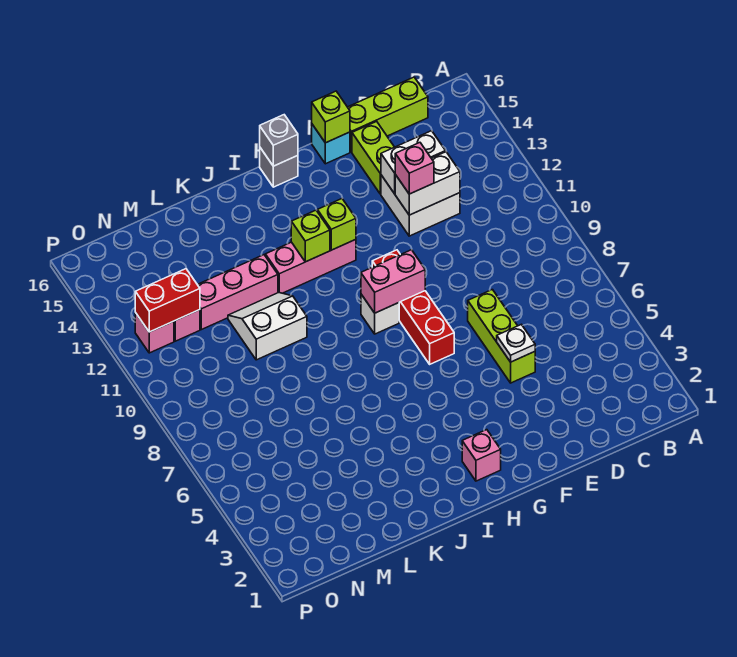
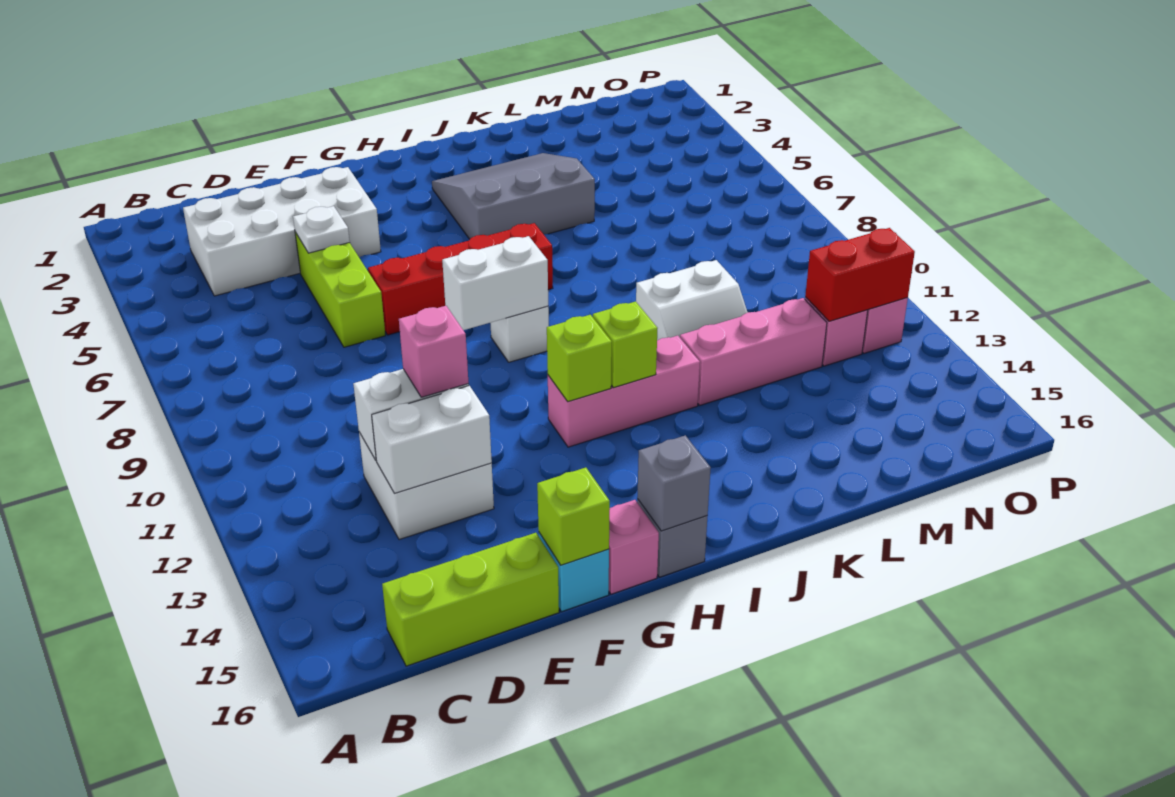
none -> white brick C3:F4 level 1
lime brick E14:E15 level 1 -> none
red brick G7:G10 level 1 -> red brick F7:I7 level 1
pink brick G9:H9 level 2 -> white brick G9:H9 level 2
pink brick H2 level 1 -> pink brick G16 level 1
none -> grey slope I3:K5 level 1 top 5

